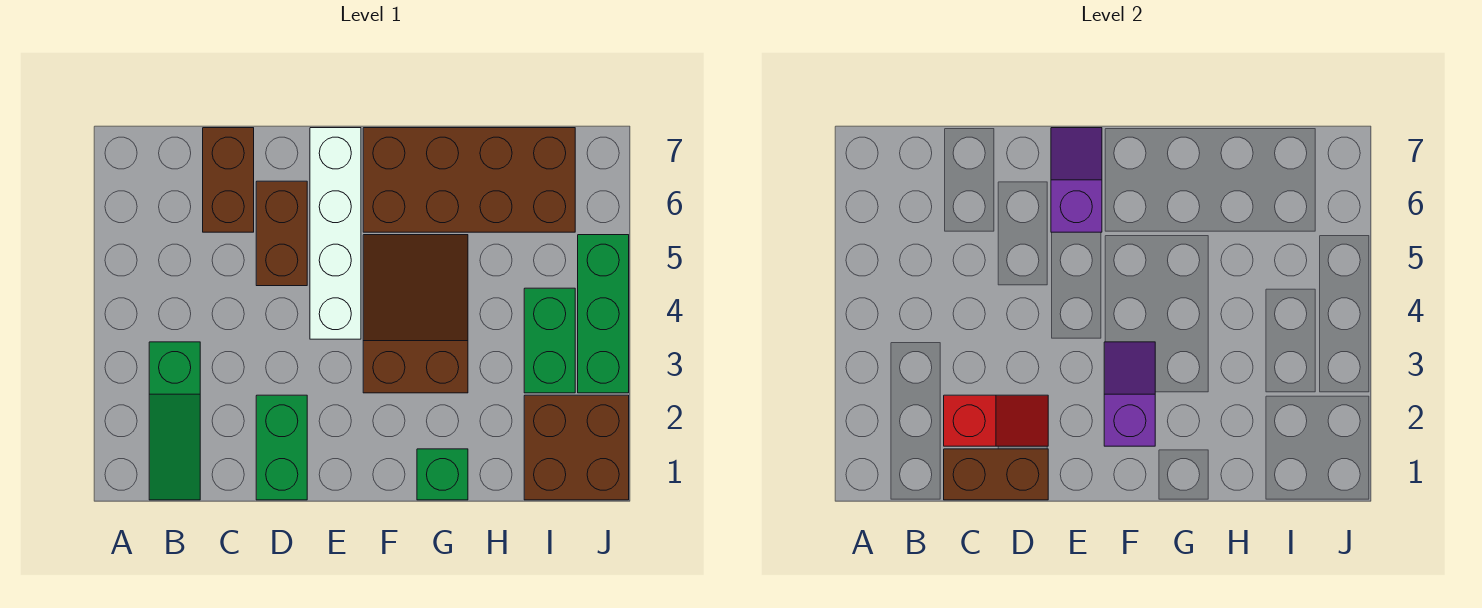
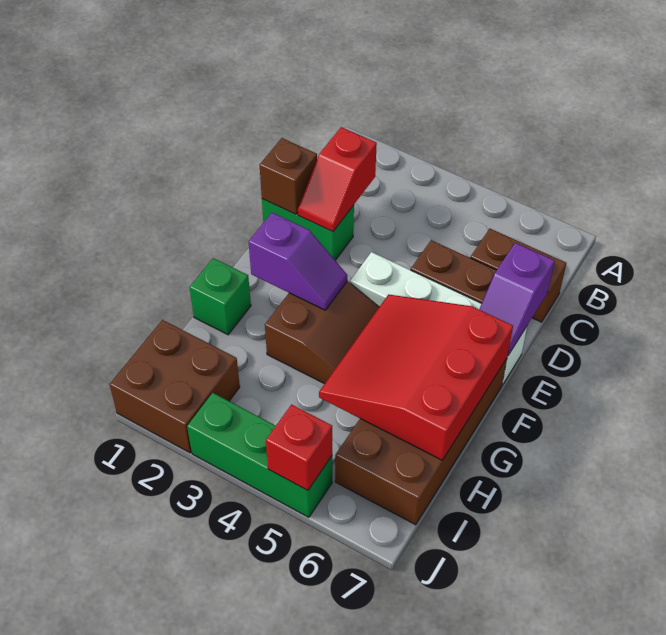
green slope B1:B3 level 1 top 3 -> none
brown brick C1:D1 level 2 -> brown brick D1 level 2
purple slope E6:E7 level 2 top 6 -> purple slope D7:E7 level 2 top D
none -> red slope F5:H7 level 2 top 7
green brick I3:I4 level 1 -> none
none -> red brick J5 level 2

